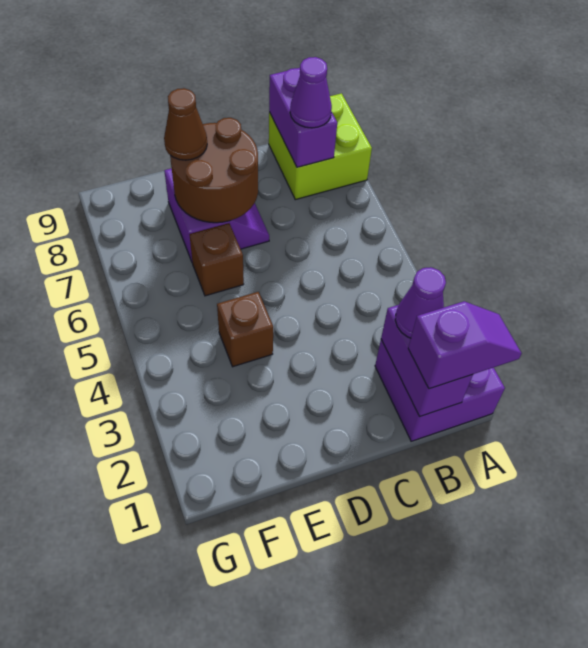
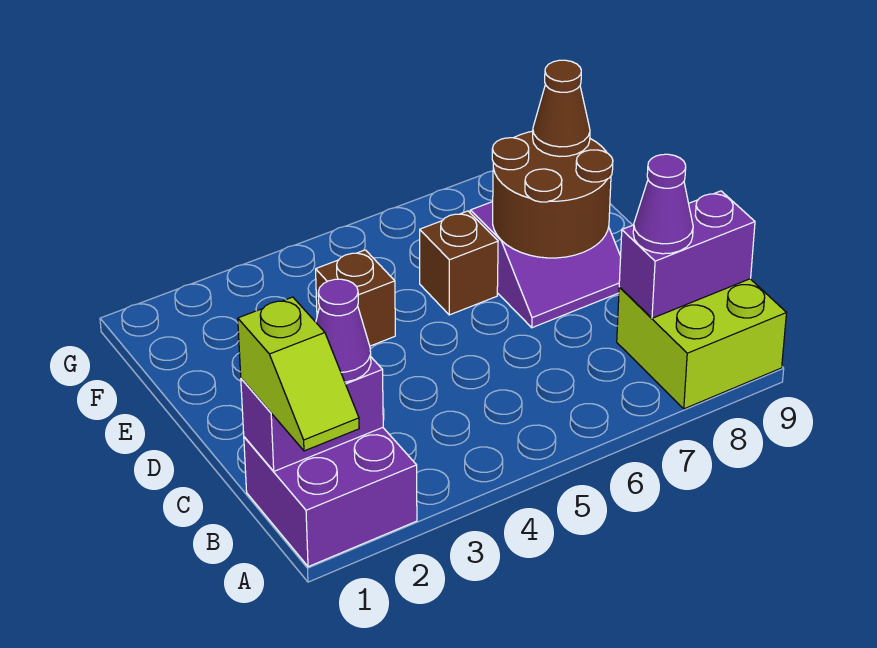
purple slope A1:B1 level 3 top B -> lime slope A1:B1 level 3 top B

